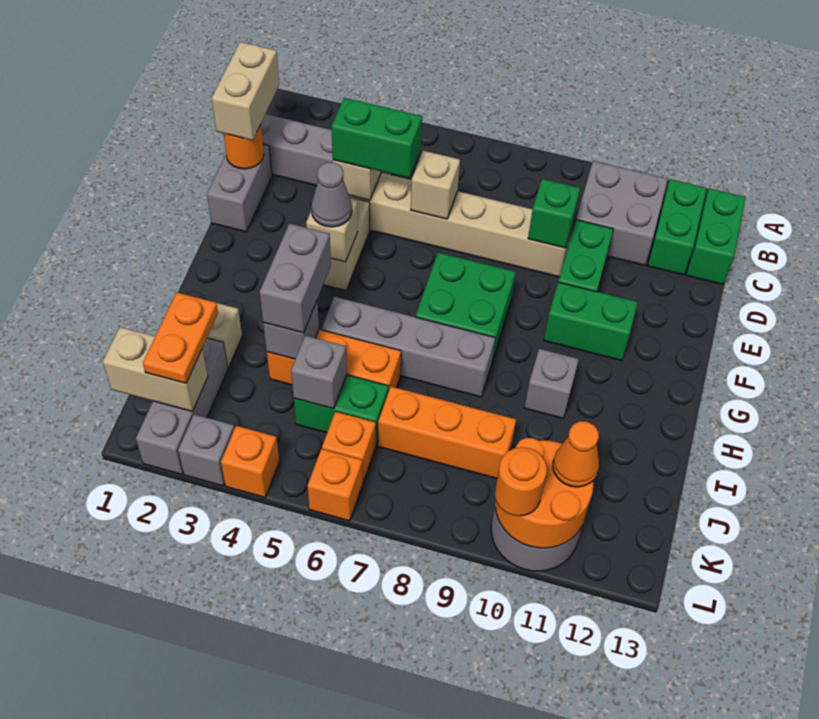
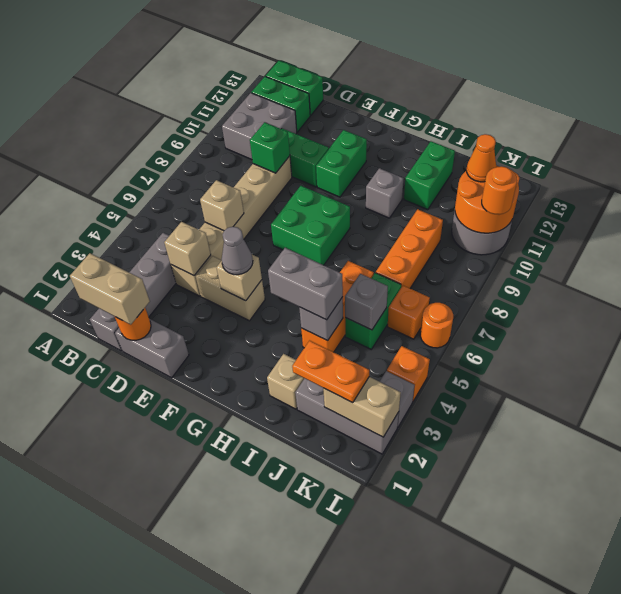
green brick D4:D5 level 3 -> green brick I11:I12 level 1
grey brick H5:H8 level 1 -> none
tan brick K1:K2 level 2 -> tan brick K2:L2 level 2
orange brick L6 level 1 -> orange round brick L6 level 1

